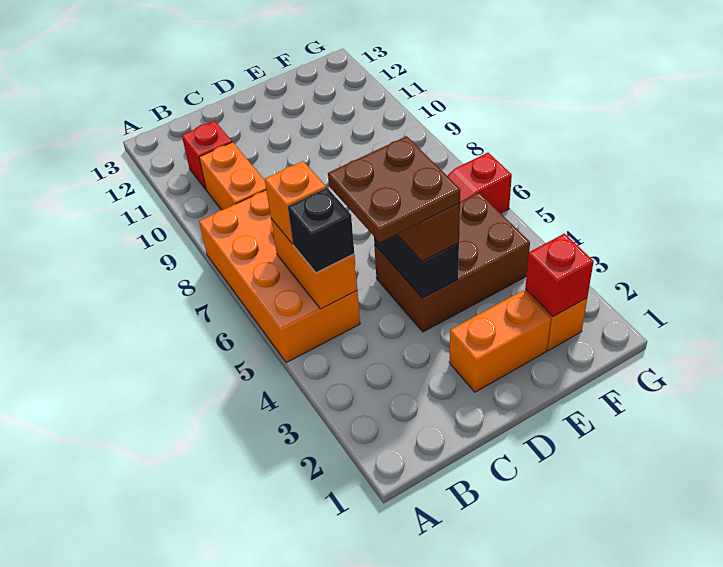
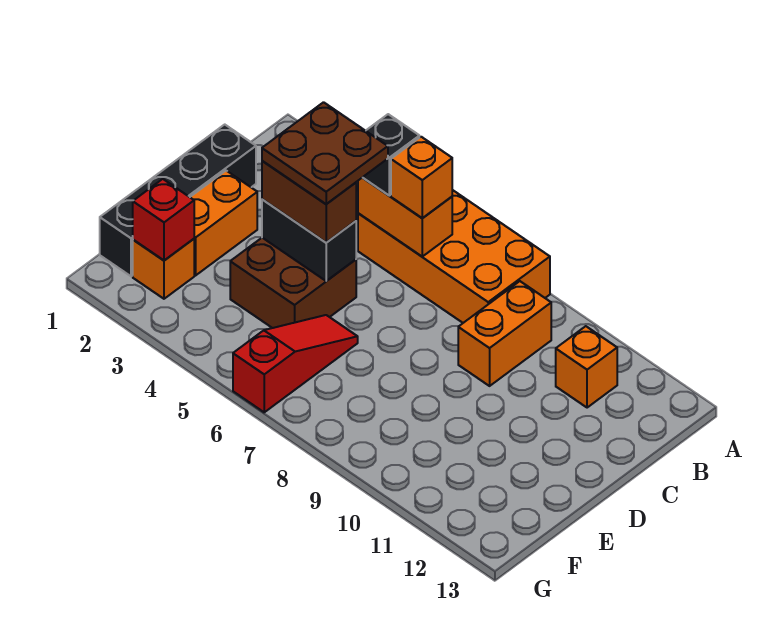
orange brick B9:B10 level 1 -> orange brick B9:C9 level 1
red brick B11 level 1 -> orange brick B11 level 1
none -> black brick C1:F1 level 1
brown brick D4:F5 level 1 -> brown brick D4:E5 level 1

